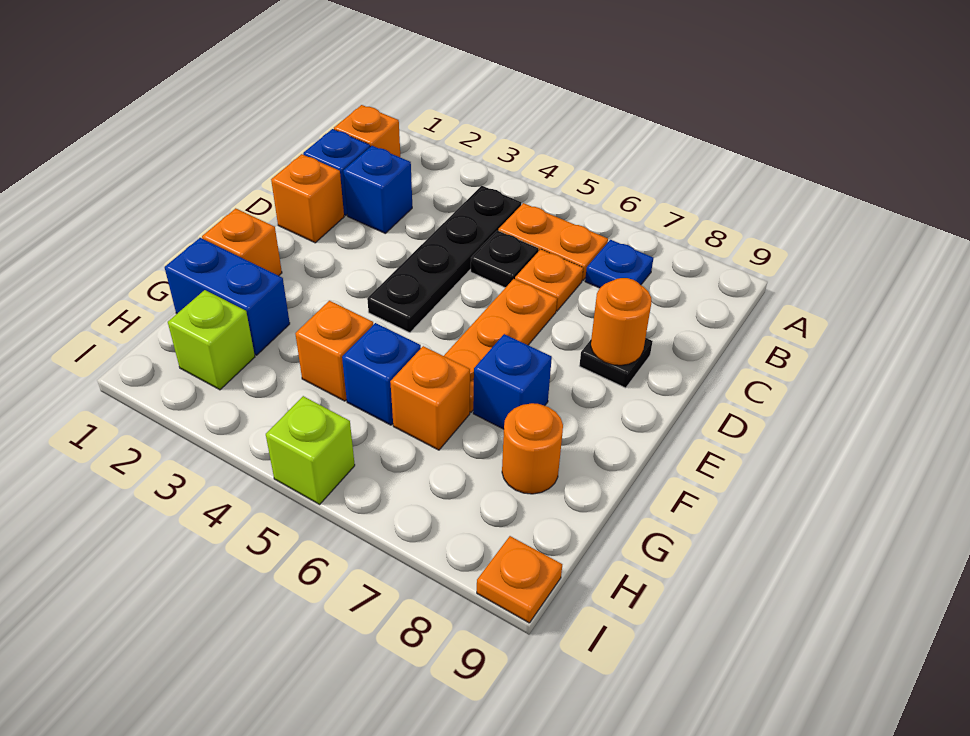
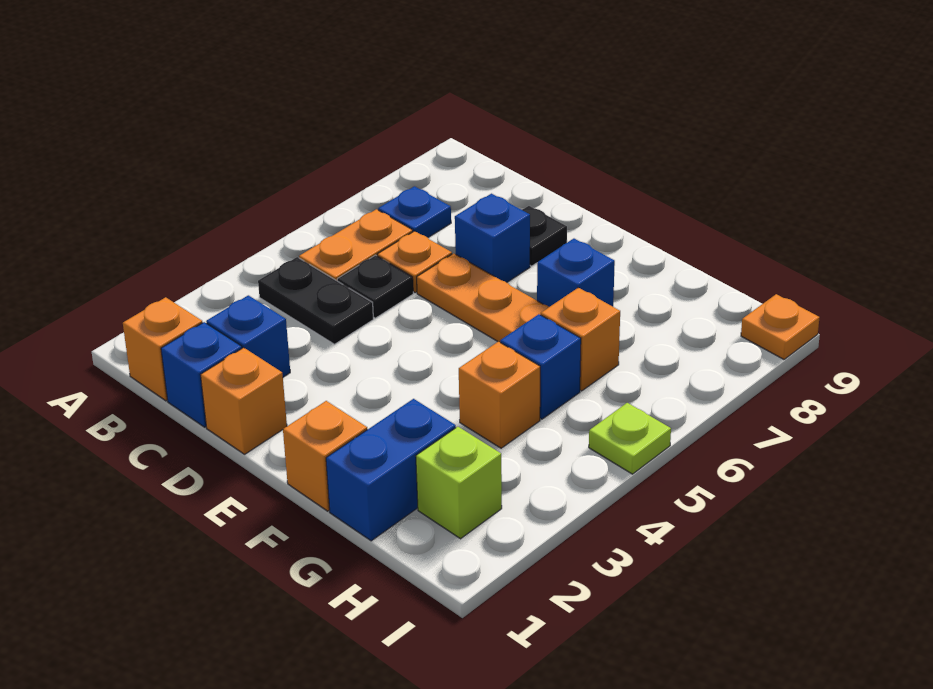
black plate B4:E4 level 1 -> black plate B4:C4 level 1
none -> blue brick D7 level 1
orange round brick D8 level 2 -> none
orange round brick G8 level 1 -> none
lime brick I5 level 1 -> lime plate I5 level 1

